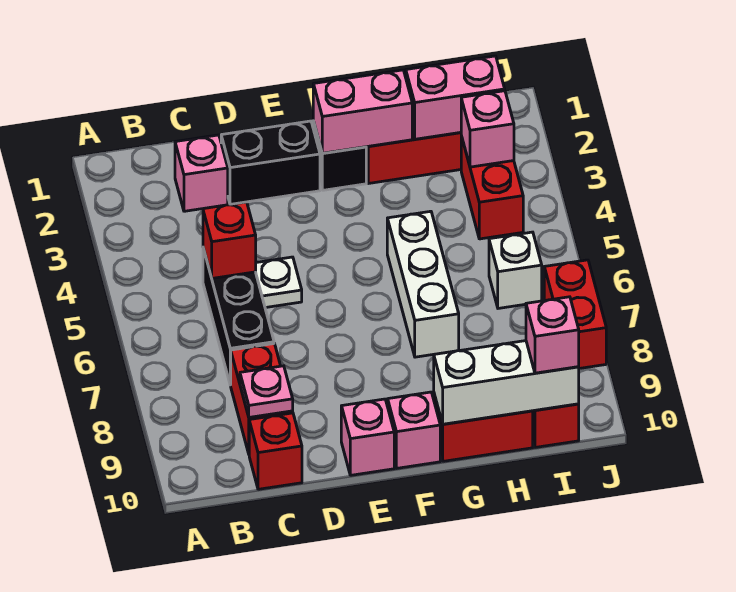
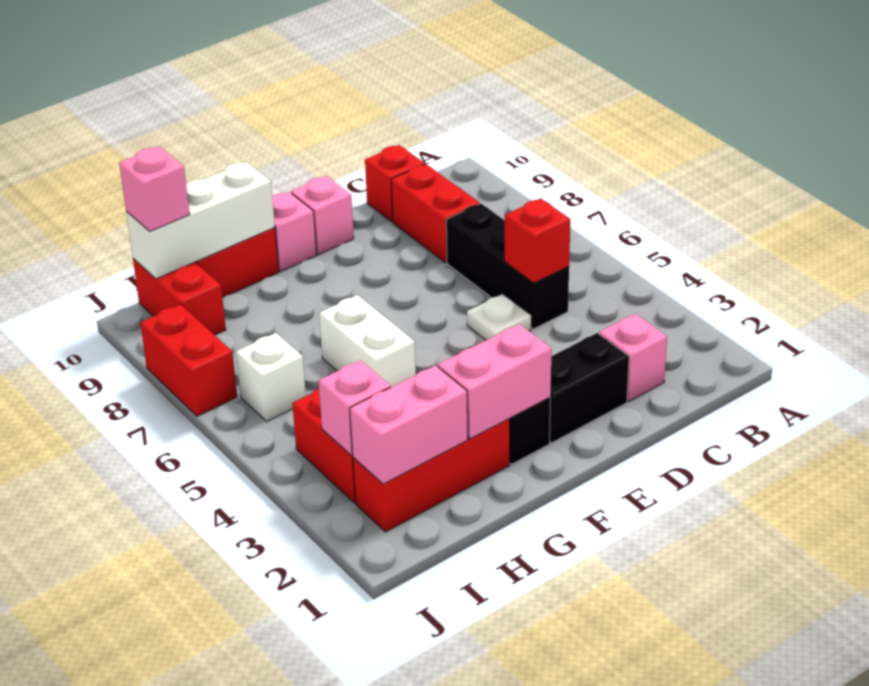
pink plate C9 level 2 -> none
white brick G5:G7 level 1 -> white brick G5:G6 level 1

